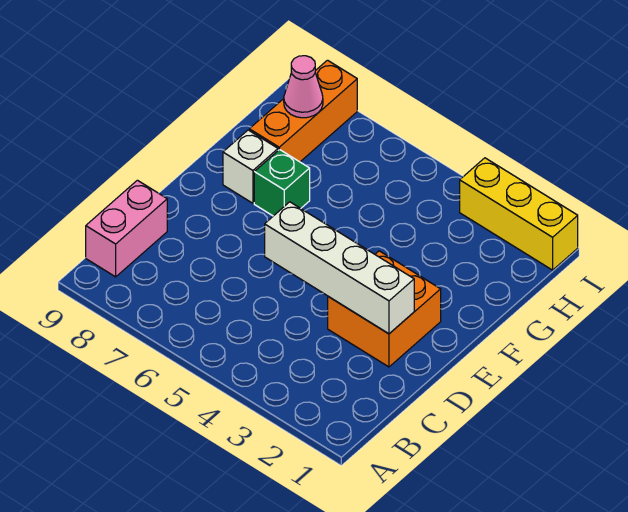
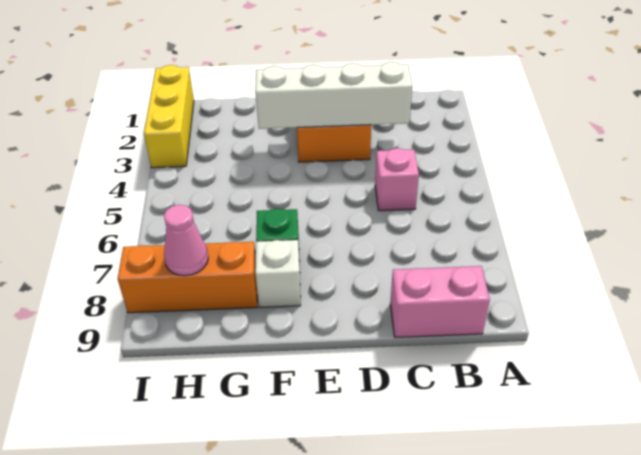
none -> pink brick C5 level 1
white brick D2:D5 level 2 -> white brick C3:F3 level 2

